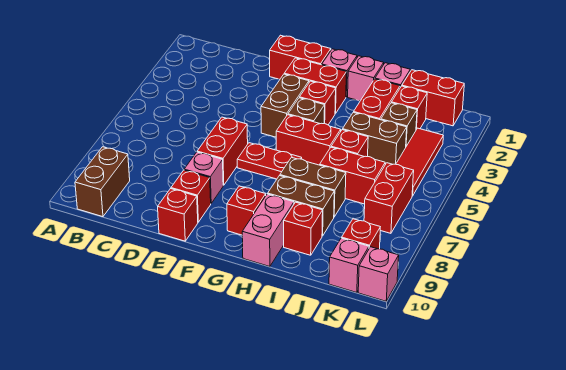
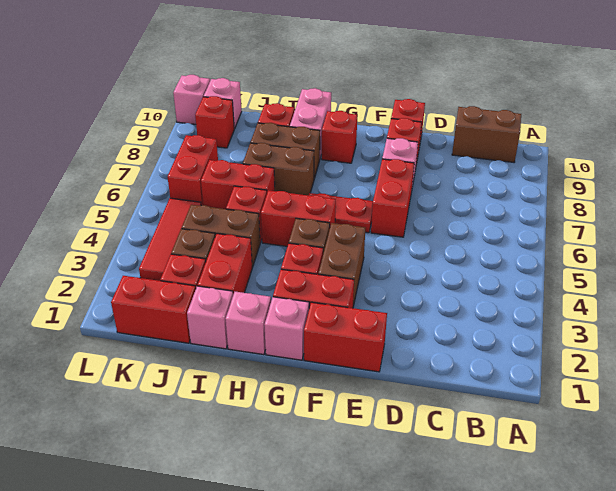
brown brick B9:B10 level 1 -> brown brick B10:C10 level 1

